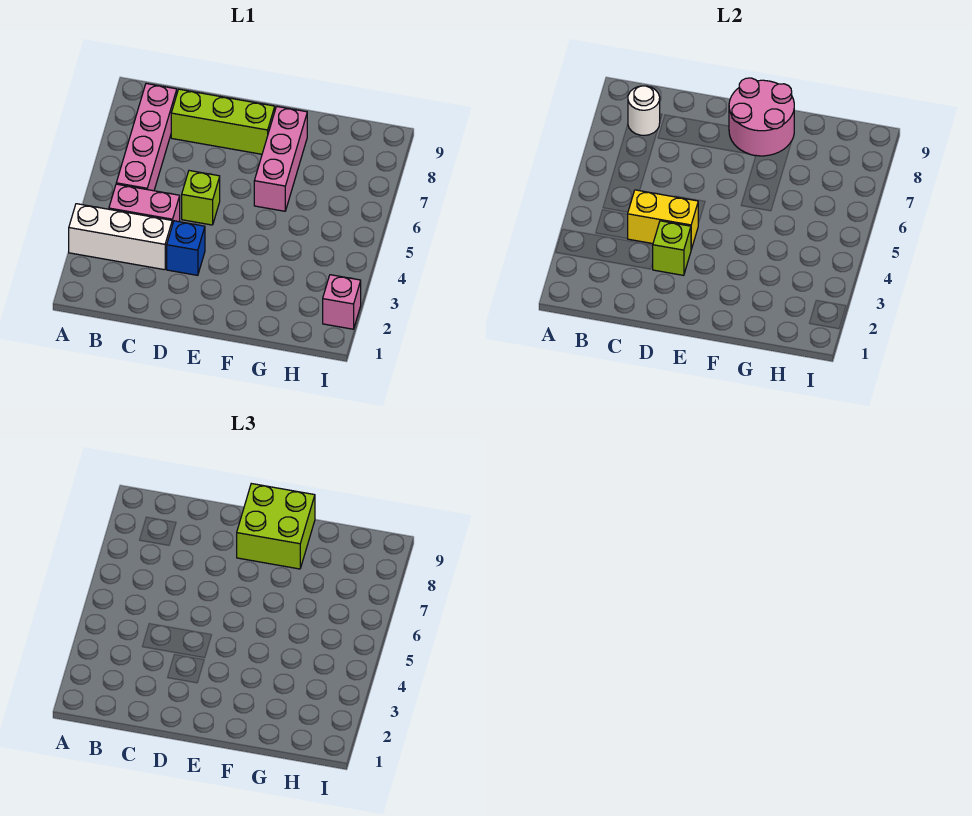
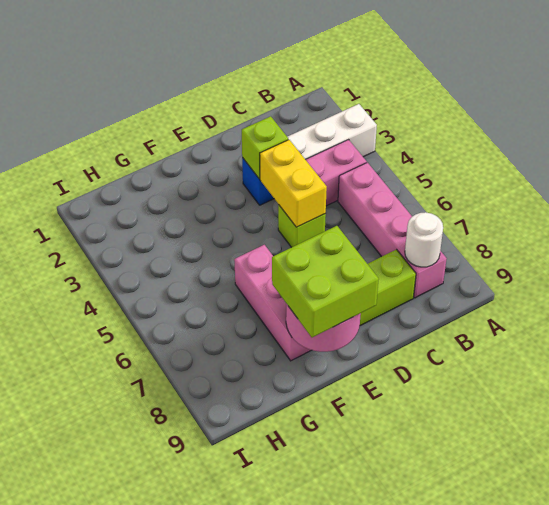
yellow brick C4:D4 level 2 -> yellow brick D4:D5 level 2
pink brick I2 level 1 -> none

